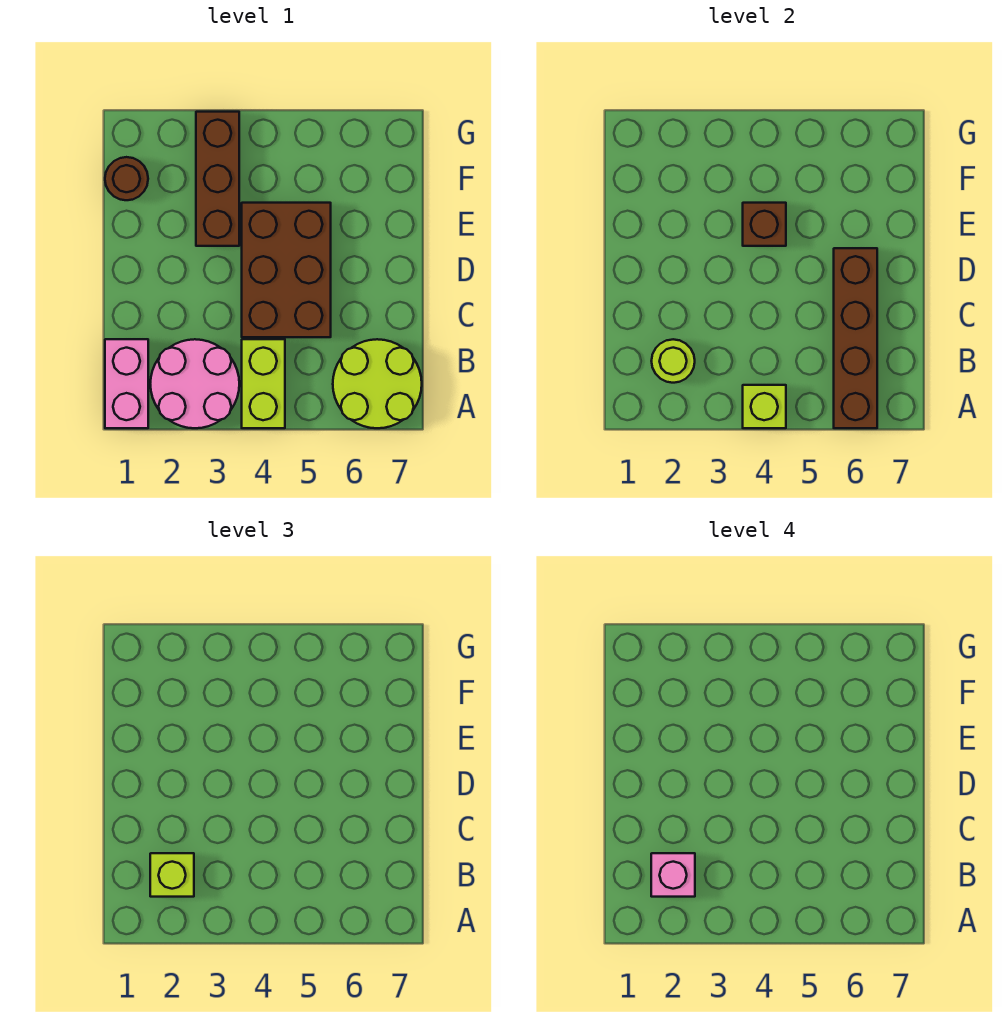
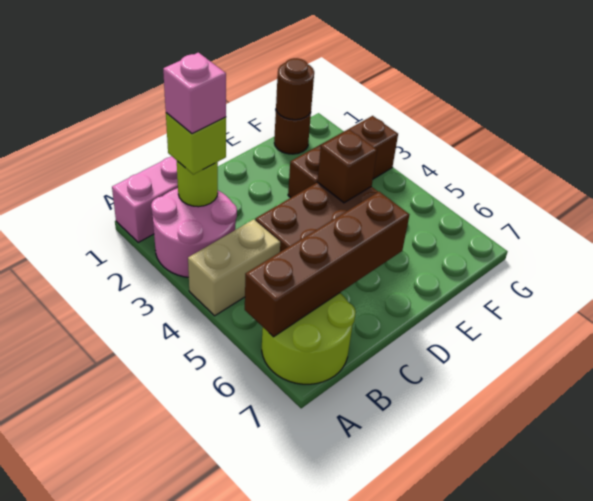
lime brick A4:B4 level 1 -> tan brick A4:B4 level 1
lime brick A4 level 2 -> none
none -> brown round brick F1 level 2

